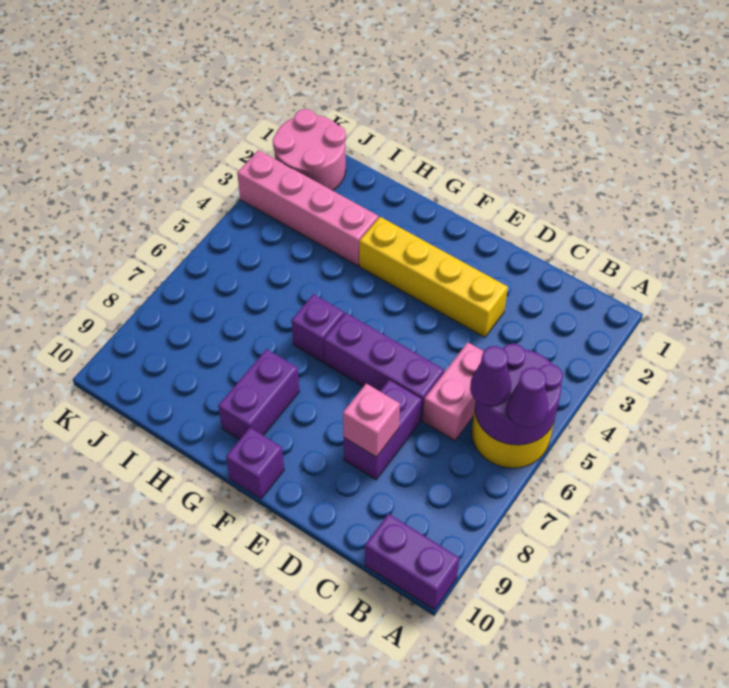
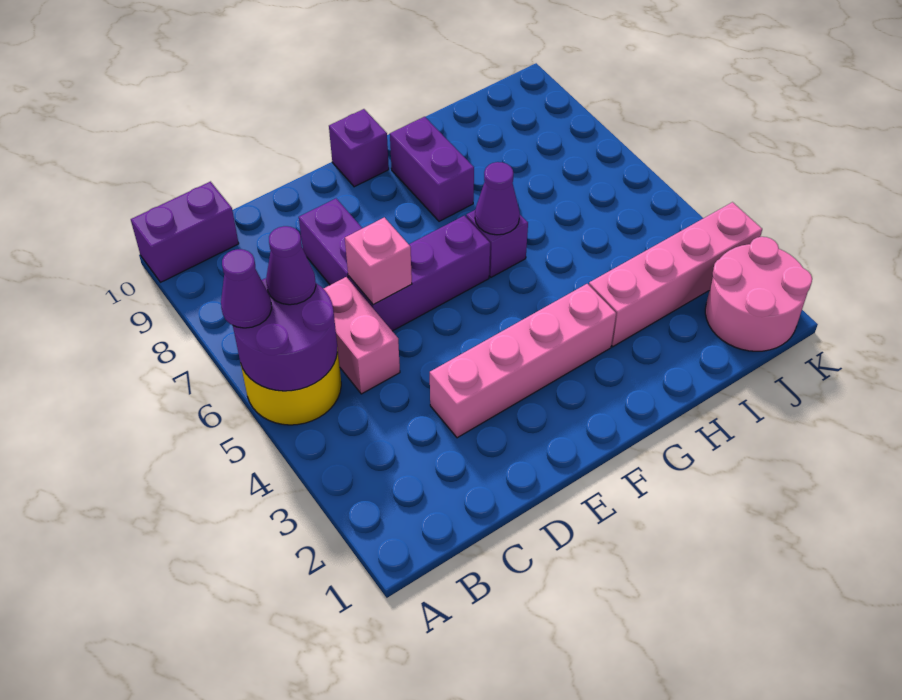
yellow brick D3:G3 level 1 -> pink brick D3:G3 level 1
pink brick D8 level 2 -> pink brick D6 level 2
none -> purple cone G6 level 2

